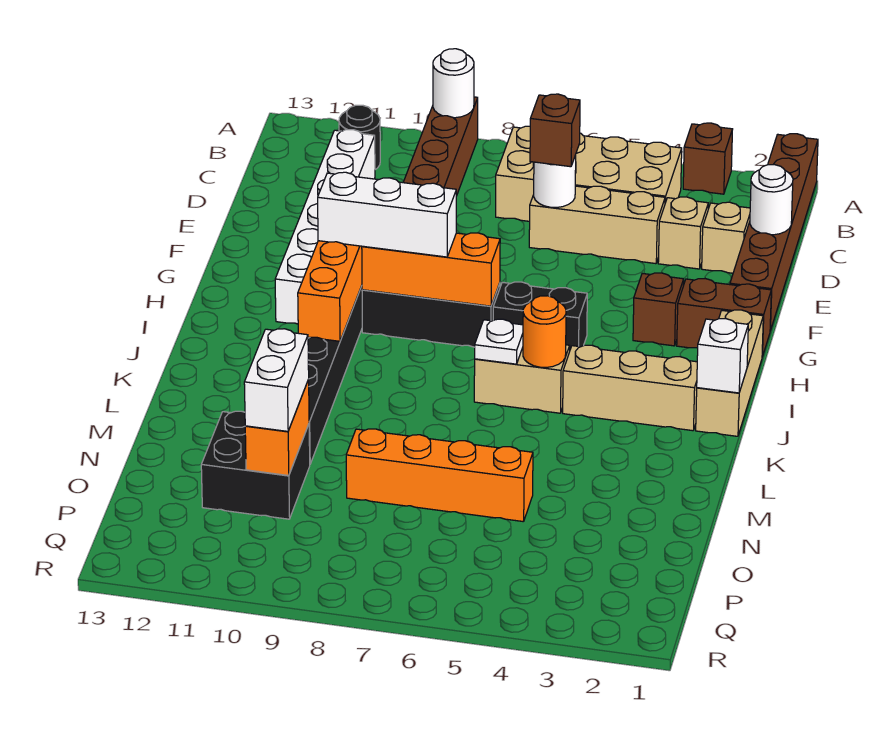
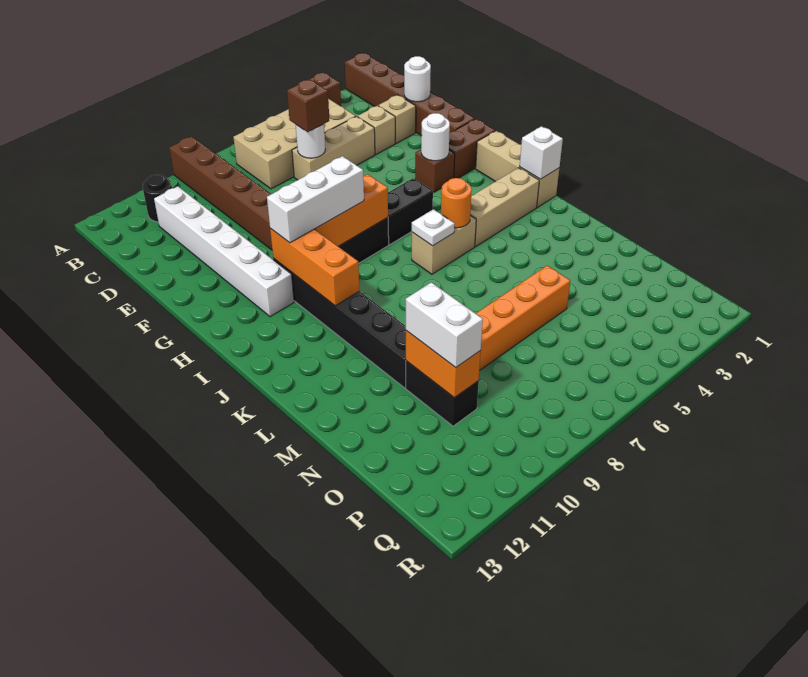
white round brick A9 level 2 -> white round brick G3 level 2
black brick N10:O11 level 1 -> black brick N10:O10 level 1

